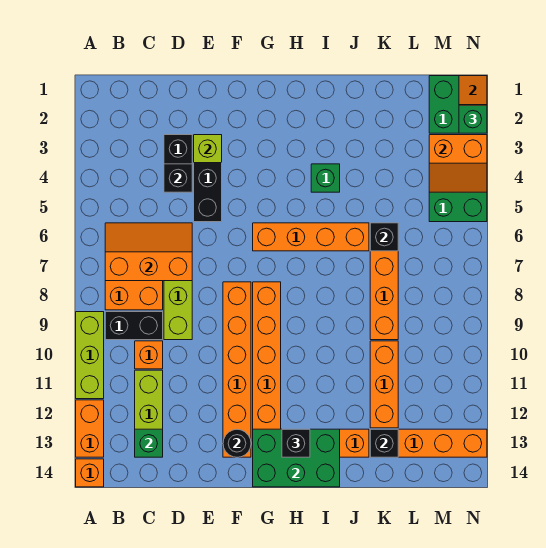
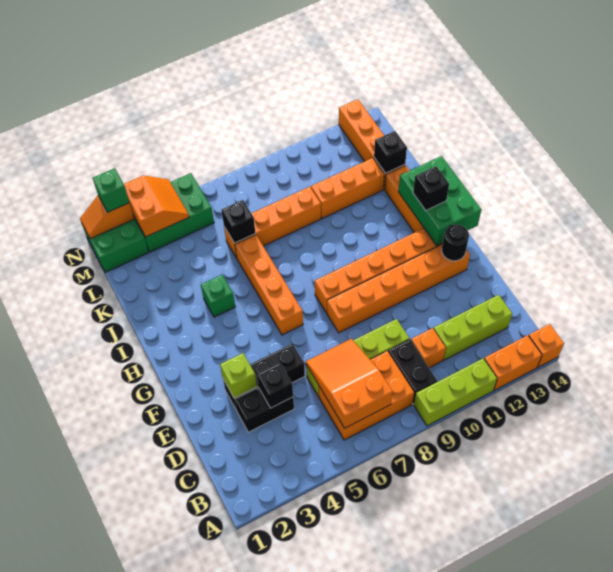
orange slope B6:D7 level 2 top 7 -> orange slope B6:D7 level 2 top B
green brick C13 level 2 -> none

